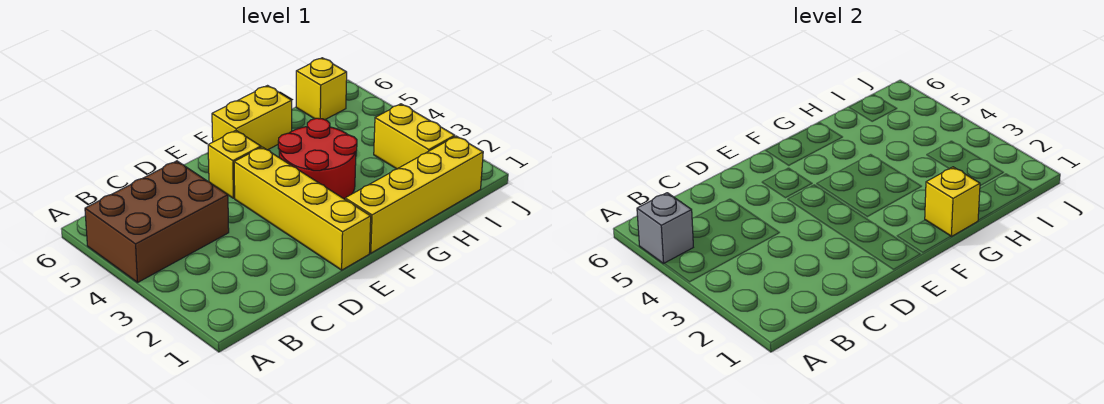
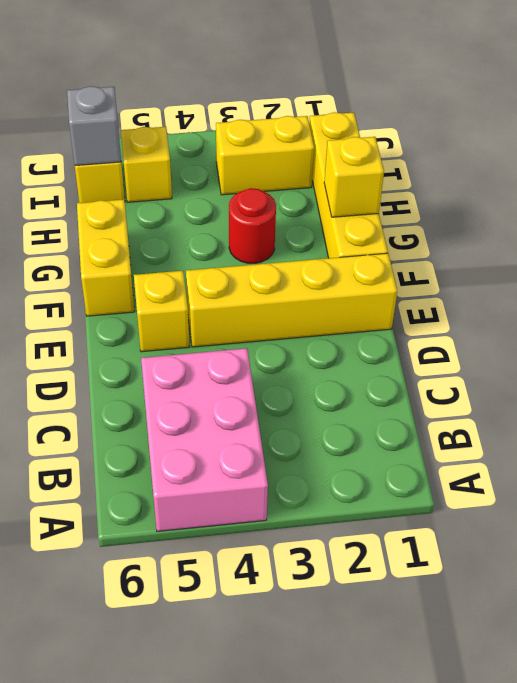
brown brick A4:C5 level 1 -> pink brick A4:C5 level 1
grey brick A5 level 2 -> grey brick I6 level 2
red round brick F3:G4 level 1 -> red round brick G3 level 1
none -> yellow brick I5 level 1

